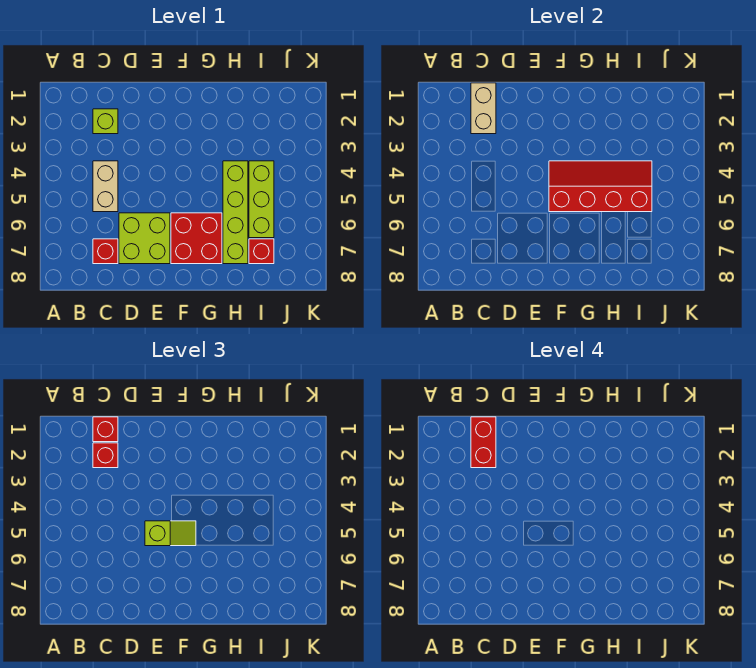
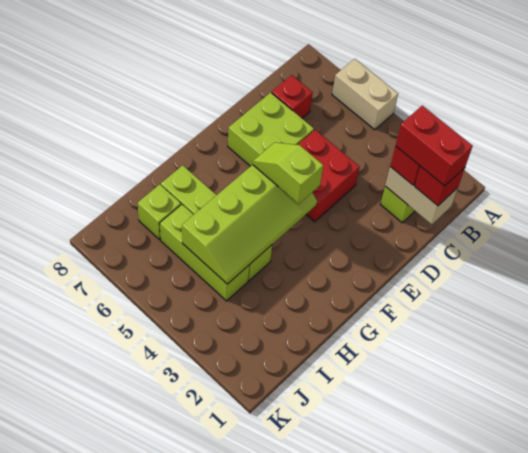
tan brick C4:C5 level 1 -> tan brick A5:A6 level 1
lime slope E5:F5 level 3 top E -> lime slope F4:F5 level 3 top 4
red slope F4:I5 level 2 top 5 -> lime slope F4:I5 level 2 top 5
red brick F6:G7 level 1 -> red brick D4:E5 level 1
red brick I7 level 1 -> lime brick I7 level 1

